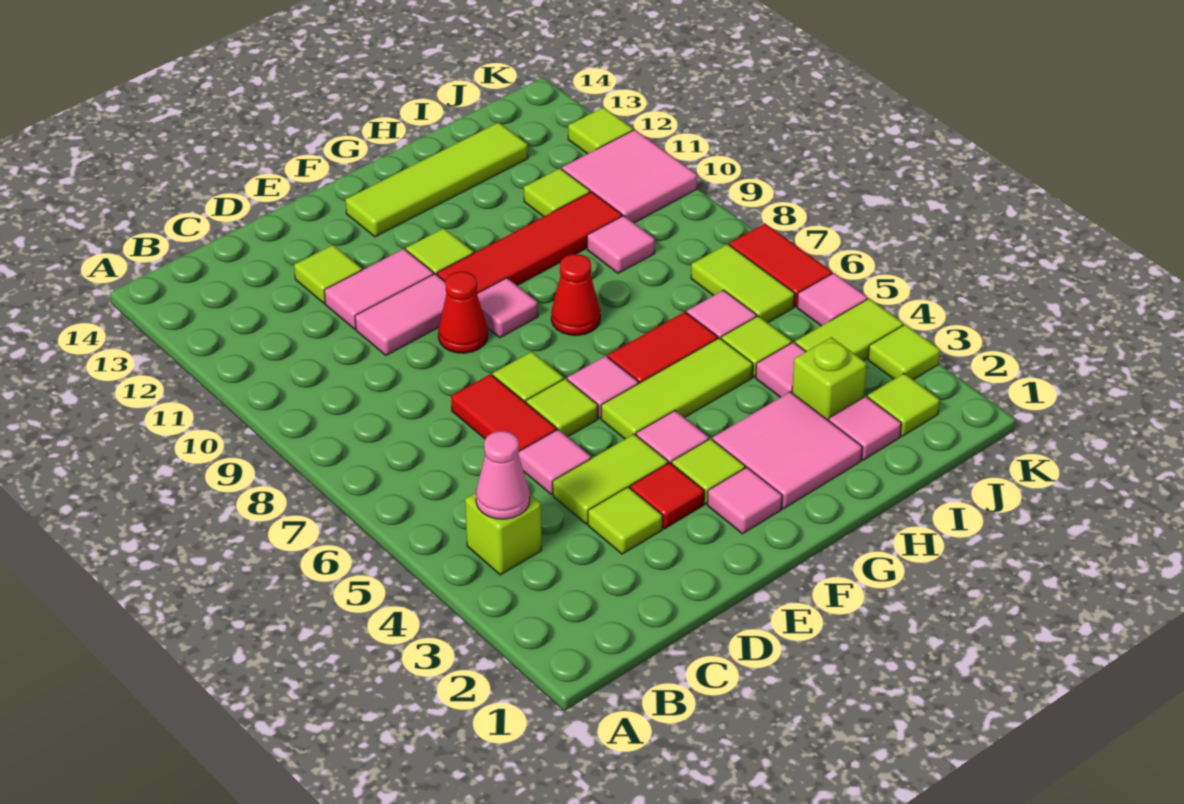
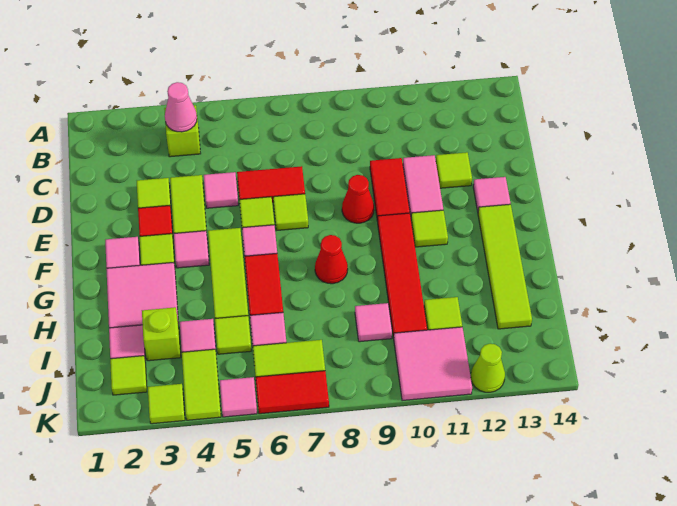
pink tile D10:E10 level 1 -> red tile D10:E10 level 1
pink tile F9 level 1 -> pink tile E13 level 1
lime tile K12 level 1 -> lime cone K12 level 1

